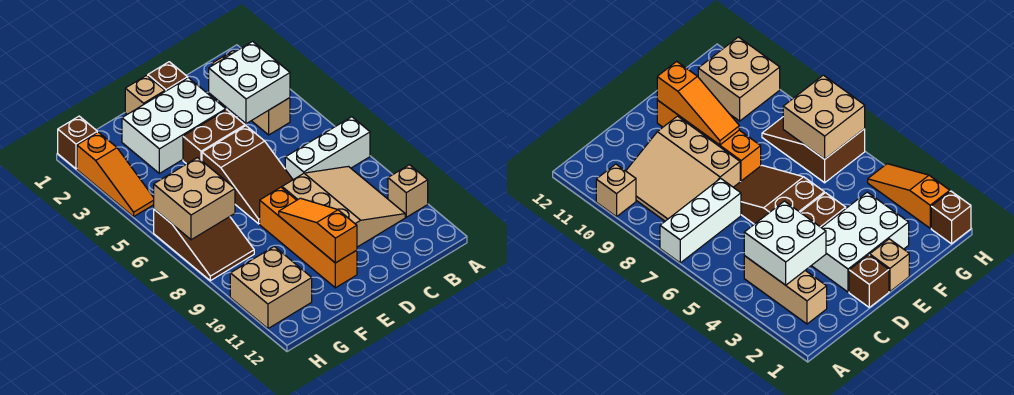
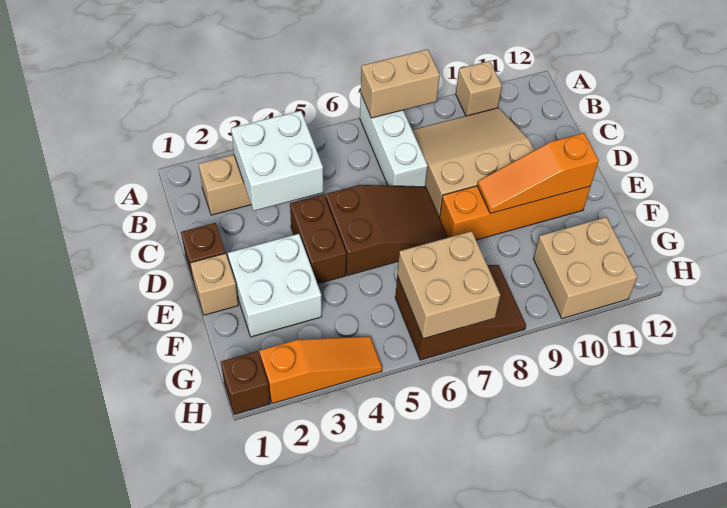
none -> tan brick A7:A8 level 2
white brick D2:F3 level 1 -> white brick E2:F3 level 1

